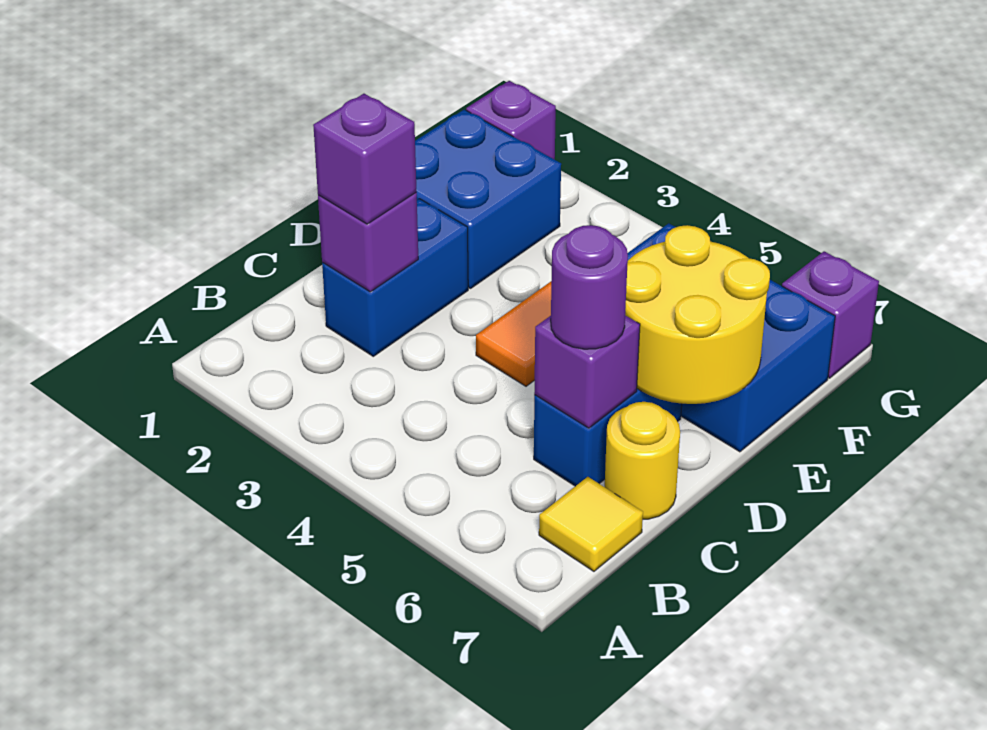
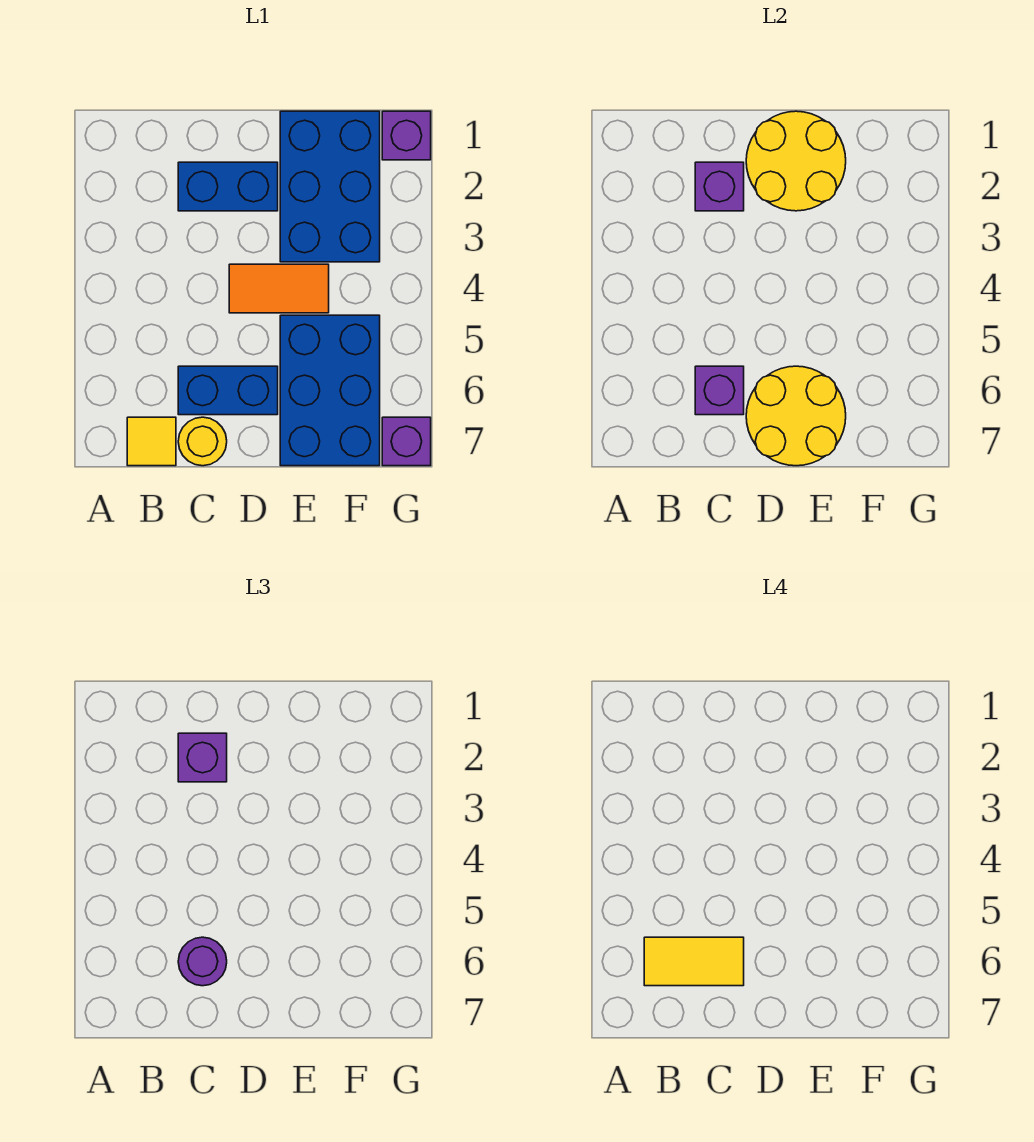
none -> yellow tile B6:C6 level 4
none -> yellow round brick D1:E2 level 2
blue brick E1:F2 level 1 -> blue brick E1:F3 level 1

